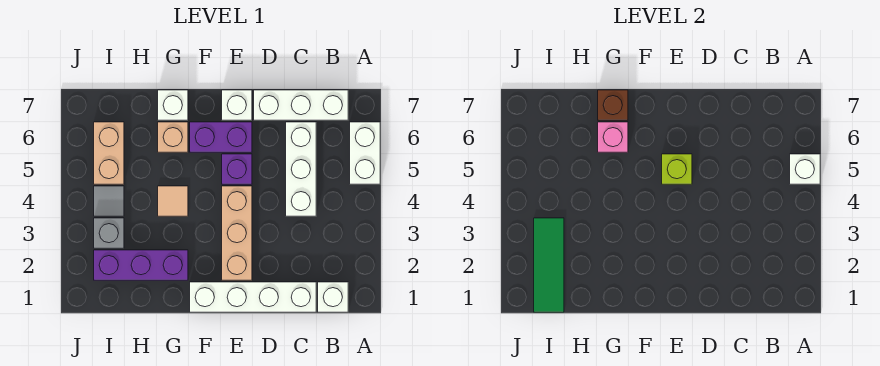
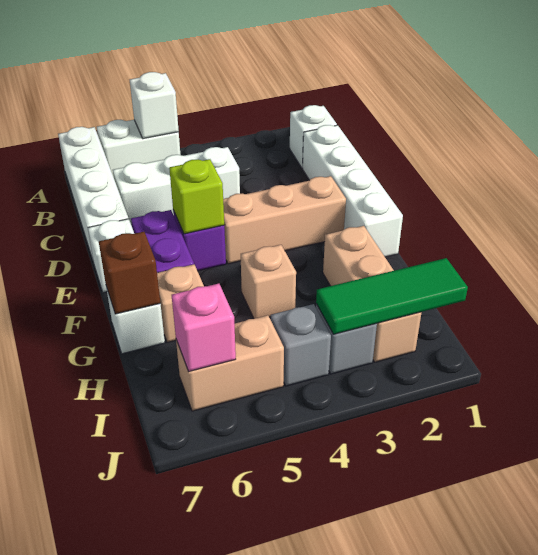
white brick B7:D7 level 1 -> white brick A7:D7 level 1
purple brick G2:I2 level 1 -> tan brick G2:I2 level 1
tan tile G4 level 1 -> tan brick G4 level 1
pink brick G6 level 2 -> pink brick I6 level 2
grey tile I4 level 1 -> grey brick I4 level 1

